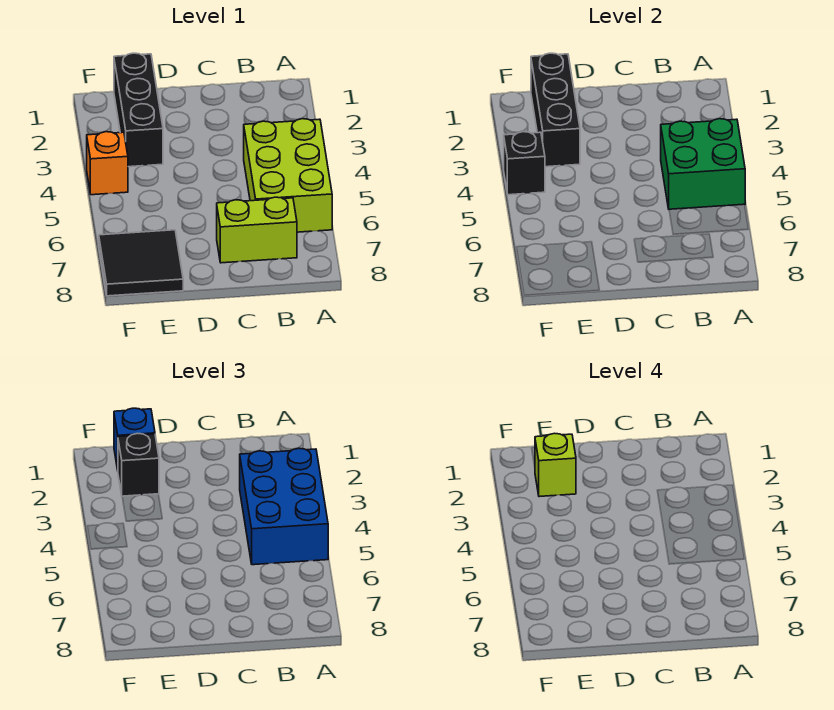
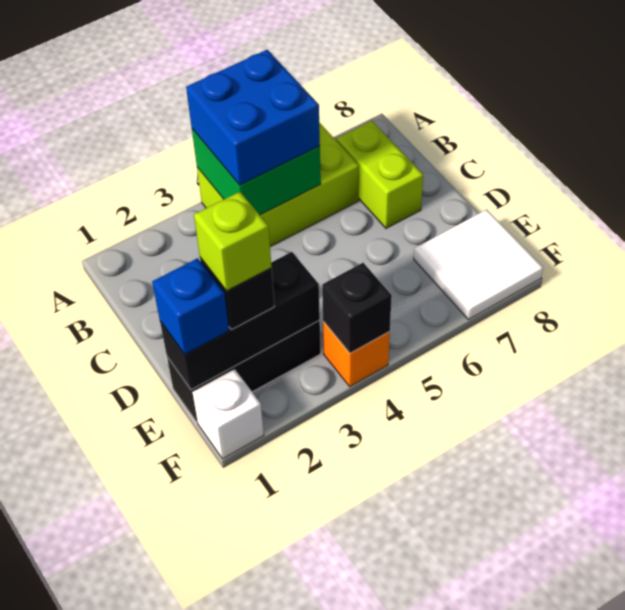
blue brick A3:B5 level 3 -> blue brick A4:B5 level 3
black tile E7:F8 level 1 -> white tile E7:F8 level 1
none -> white brick F1 level 1

